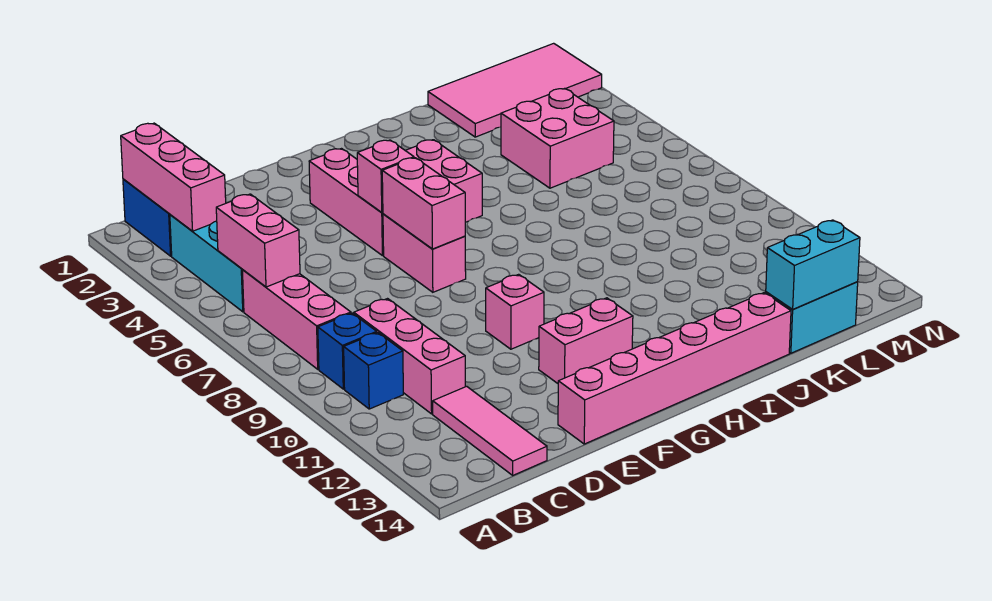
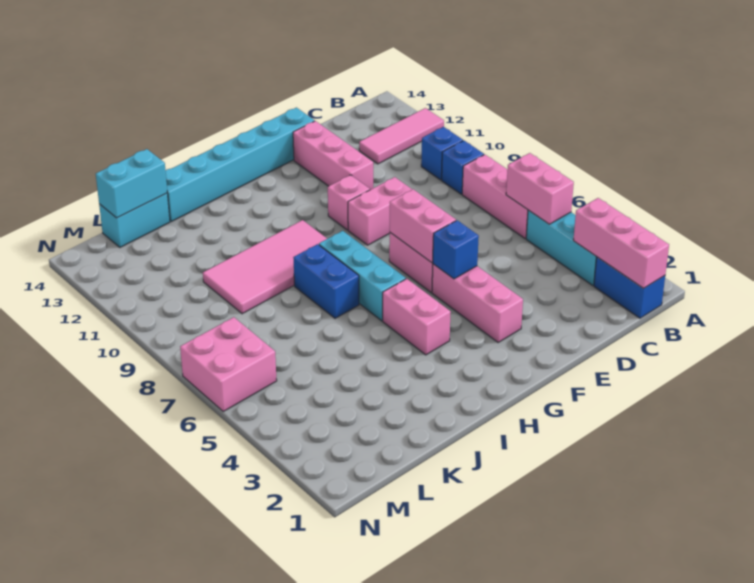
pink brick C9:C11 level 1 -> pink brick E11:E13 level 1
pink tile C12:C14 level 1 -> pink tile A12:C12 level 1
pink brick E14:J14 level 1 -> cyan brick E14:J14 level 1
pink brick F5 level 2 -> blue brick F5 level 2
pink brick F12:G12 level 1 -> pink brick E9:F9 level 1
none -> cyan brick H6:H8 level 1
none -> blue brick I7:I8 level 1
pink tile K1:N2 level 1 -> pink tile H9:K10 level 1
pink brick K4:L5 level 1 -> pink brick M6:N7 level 1

